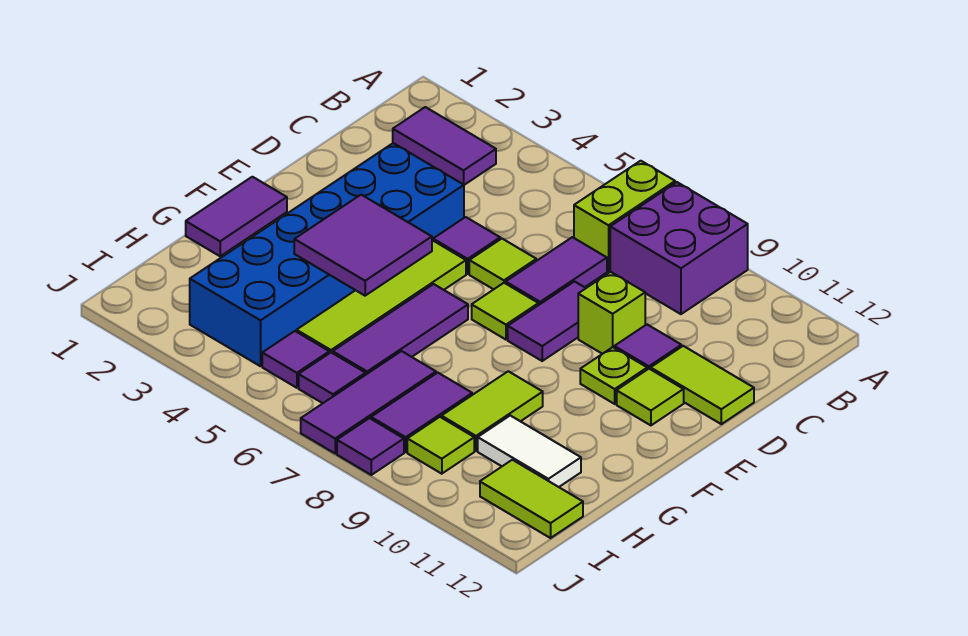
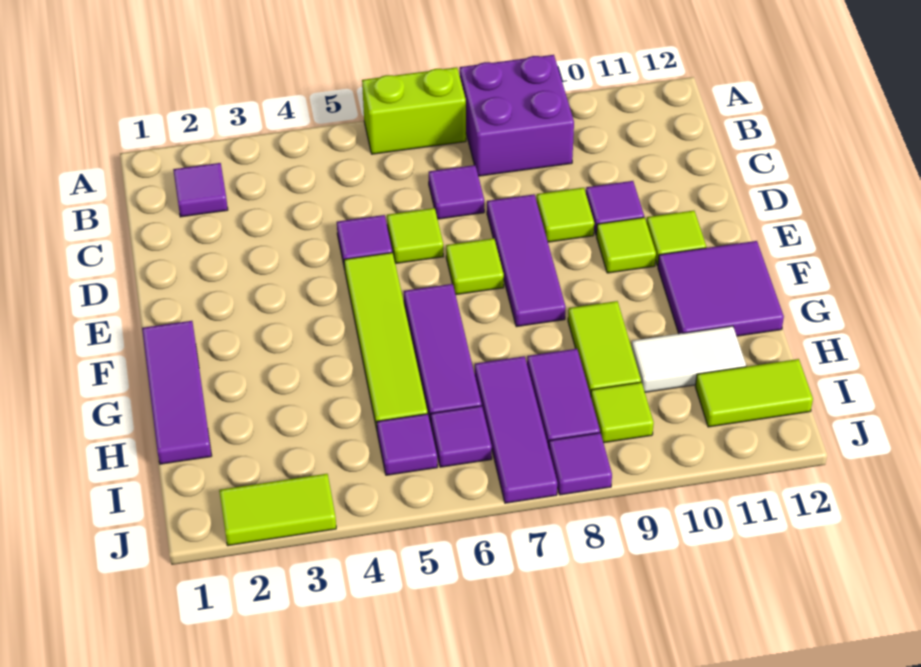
lime brick A7:B7 level 1 -> lime brick A6:A7 level 1
purple tile B2:B3 level 1 -> purple tile B2 level 1
purple tile C7:D7 level 1 -> purple tile C7 level 1
blue brick D3:I4 level 1 -> none
purple tile D8:E8 level 1 -> purple tile D8:F8 level 1
lime brick D9 level 1 -> lime tile D9 level 1
lime tile D11:D12 level 1 -> lime tile J2:J3 level 1
lime plate E10 level 1 -> lime tile E10 level 1
purple tile F1:G1 level 1 -> purple tile F1:H1 level 1
purple tile F4:G5 level 2 -> purple tile F11:G12 level 1

